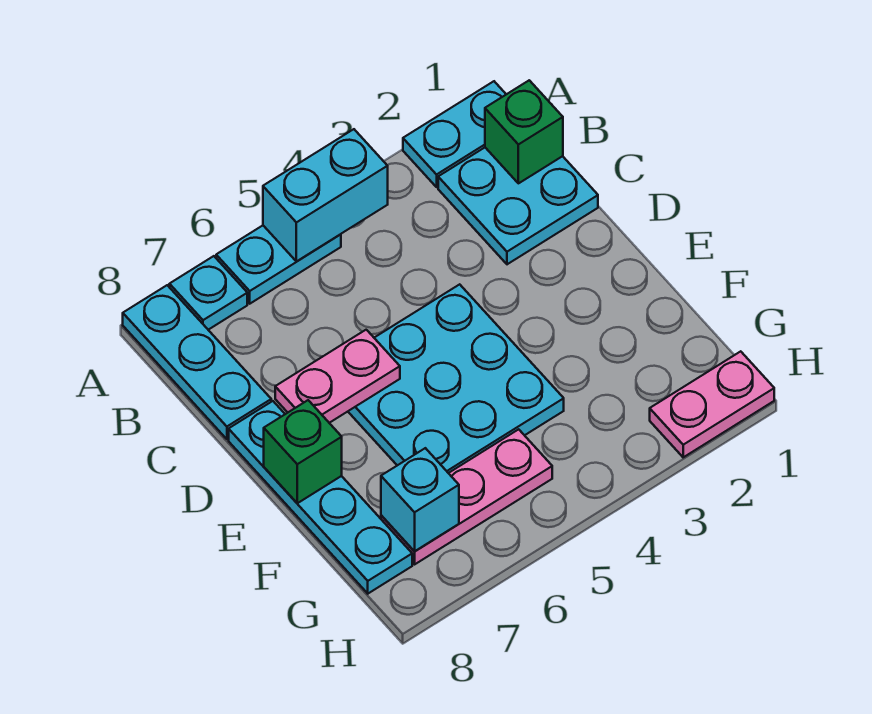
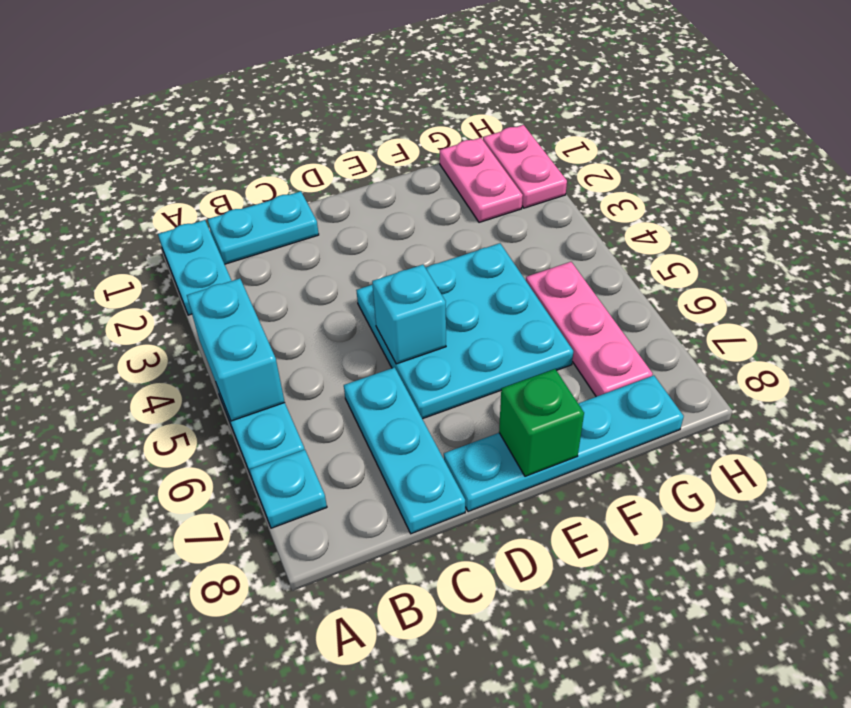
cyan plate A8:C8 level 1 -> cyan plate C6:C8 level 1
cyan plate B1:C2 level 1 -> cyan plate B1:C1 level 1
green brick B1 level 2 -> none
pink plate D6:D7 level 2 -> pink plate G1:G2 level 1
cyan brick G7 level 2 -> cyan brick D5 level 2

